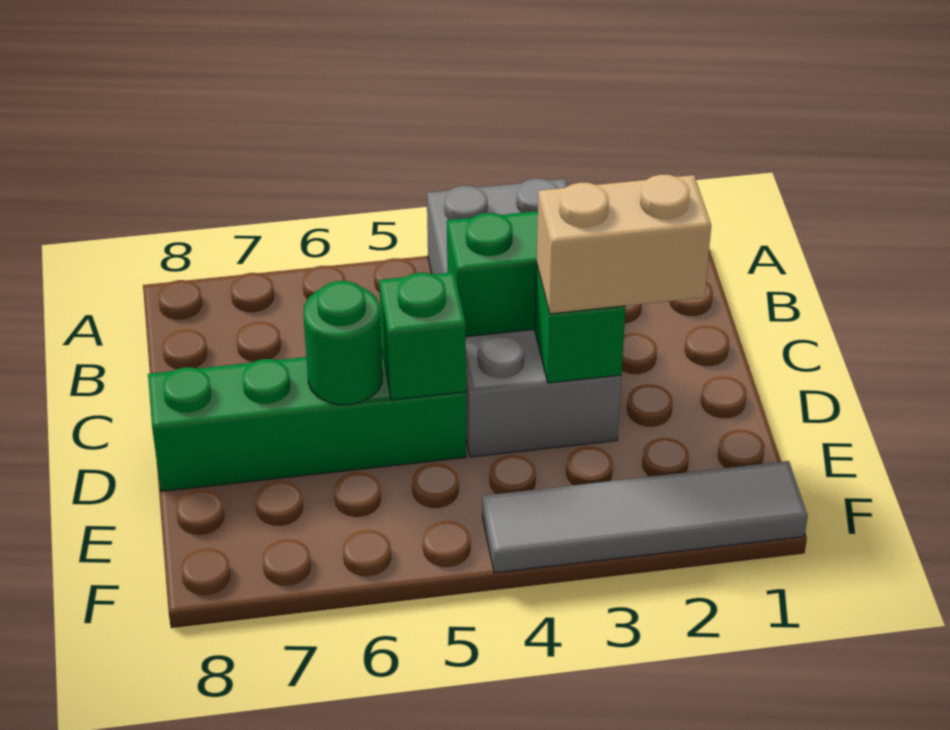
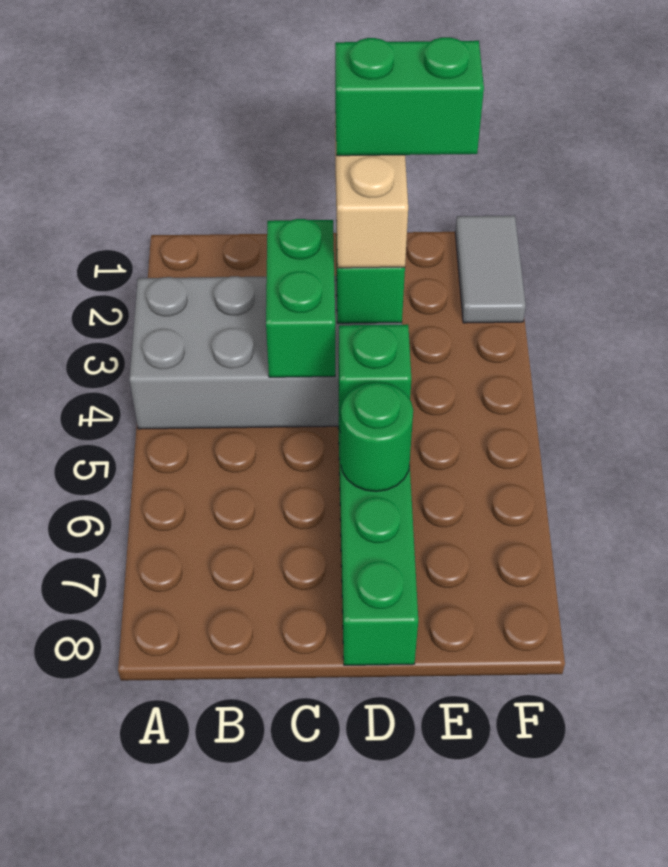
none -> green brick D2:E2 level 4
grey tile F1:F4 level 1 -> grey tile F1:F2 level 1

